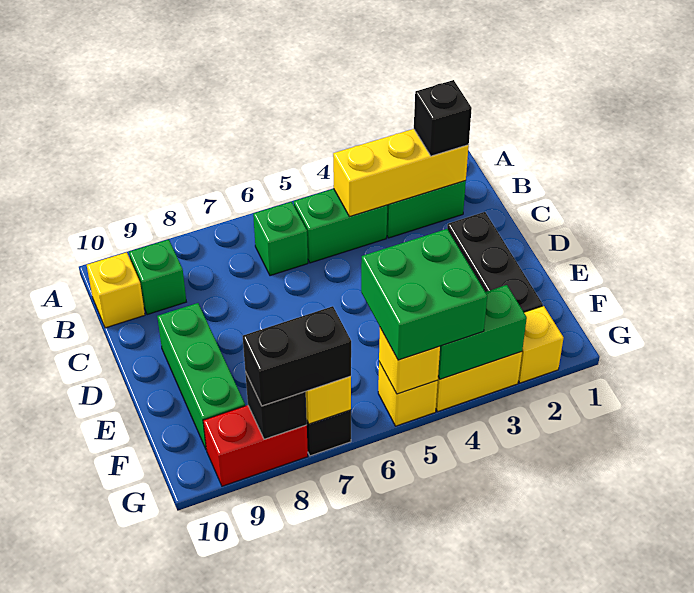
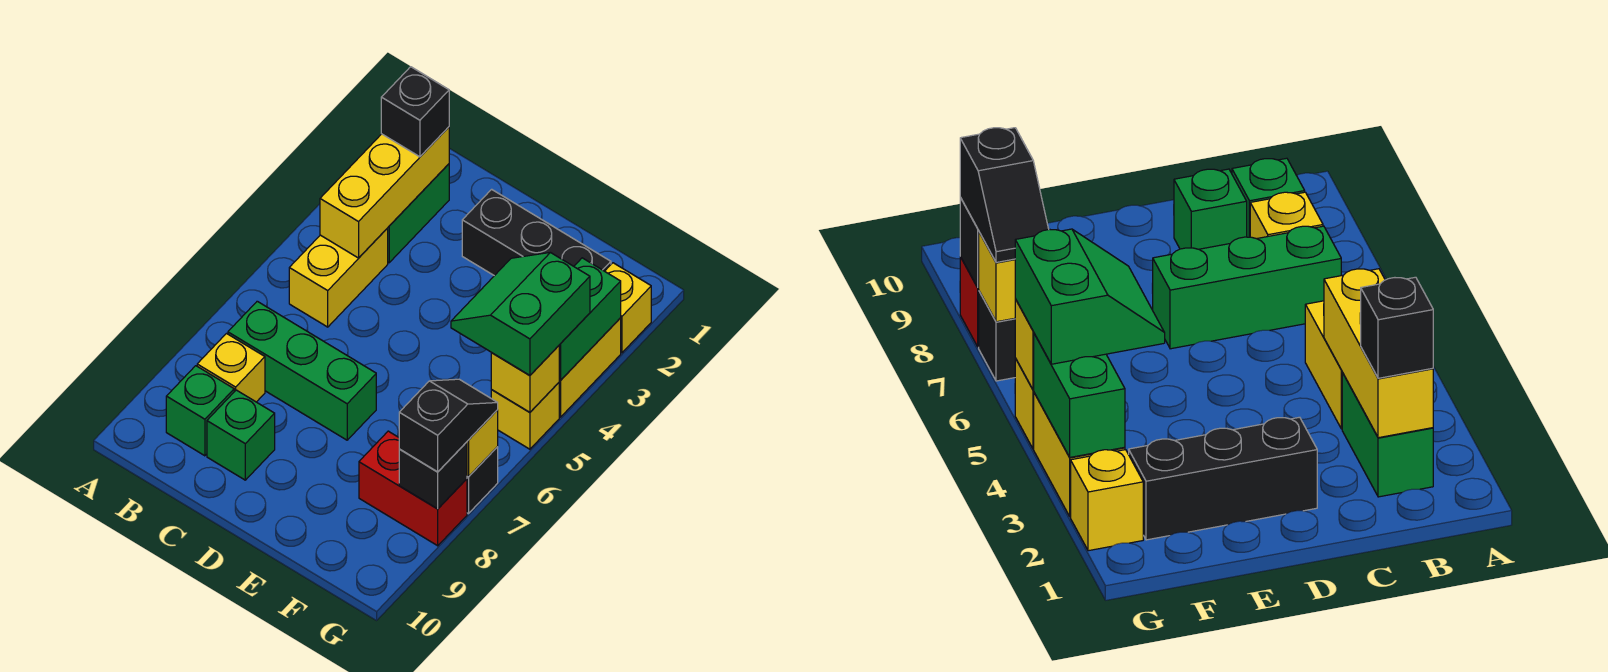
green brick B4:B5 level 1 -> yellow brick B4:B5 level 1
green brick B6 level 1 -> green brick C9 level 1
yellow brick B10 level 1 -> yellow brick B8 level 1
green brick D9:F9 level 1 -> green brick B7:D7 level 1
green brick F4:G5 level 3 -> green slope F4:G5 level 3 top G
black brick G7:G8 level 3 -> black slope G7:G8 level 3 top 8
red brick G8:G9 level 1 -> red brick F8:G8 level 1

